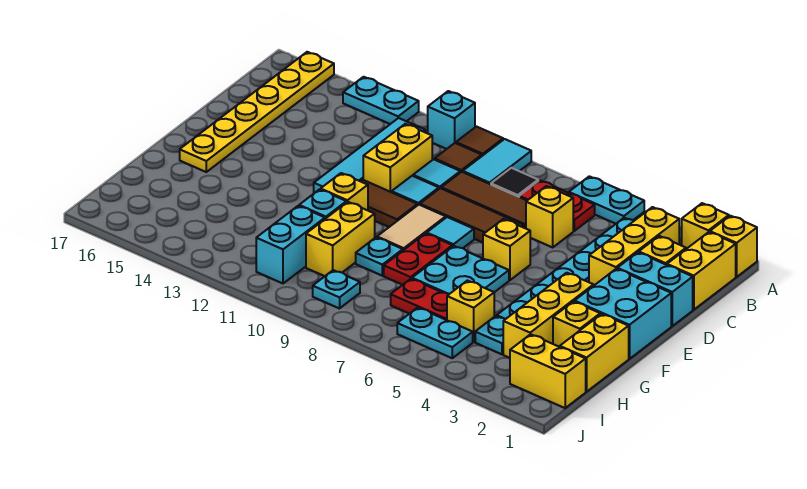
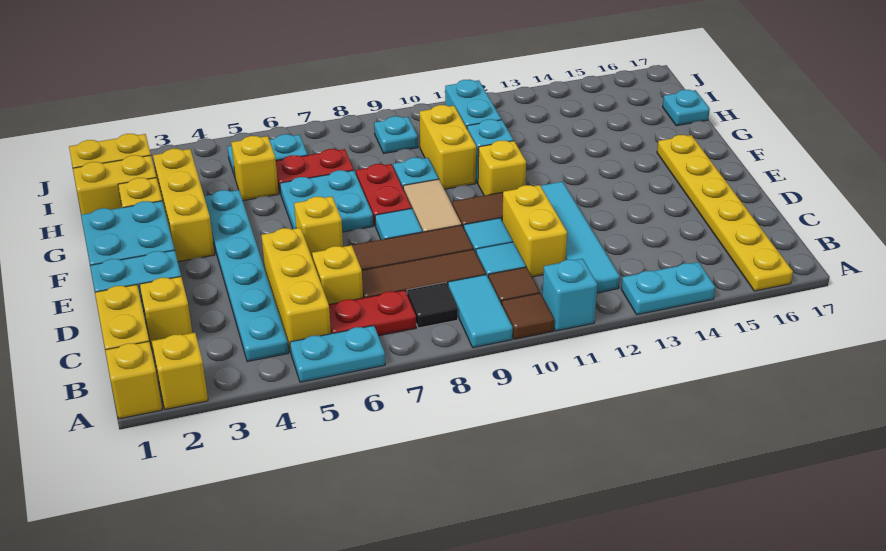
yellow brick B3:D3 level 1 -> yellow brick B5:D5 level 1
yellow brick G1:H1 level 1 -> yellow brick H1:H2 level 1
cyan plate H4 level 1 -> cyan plate H17 level 1

